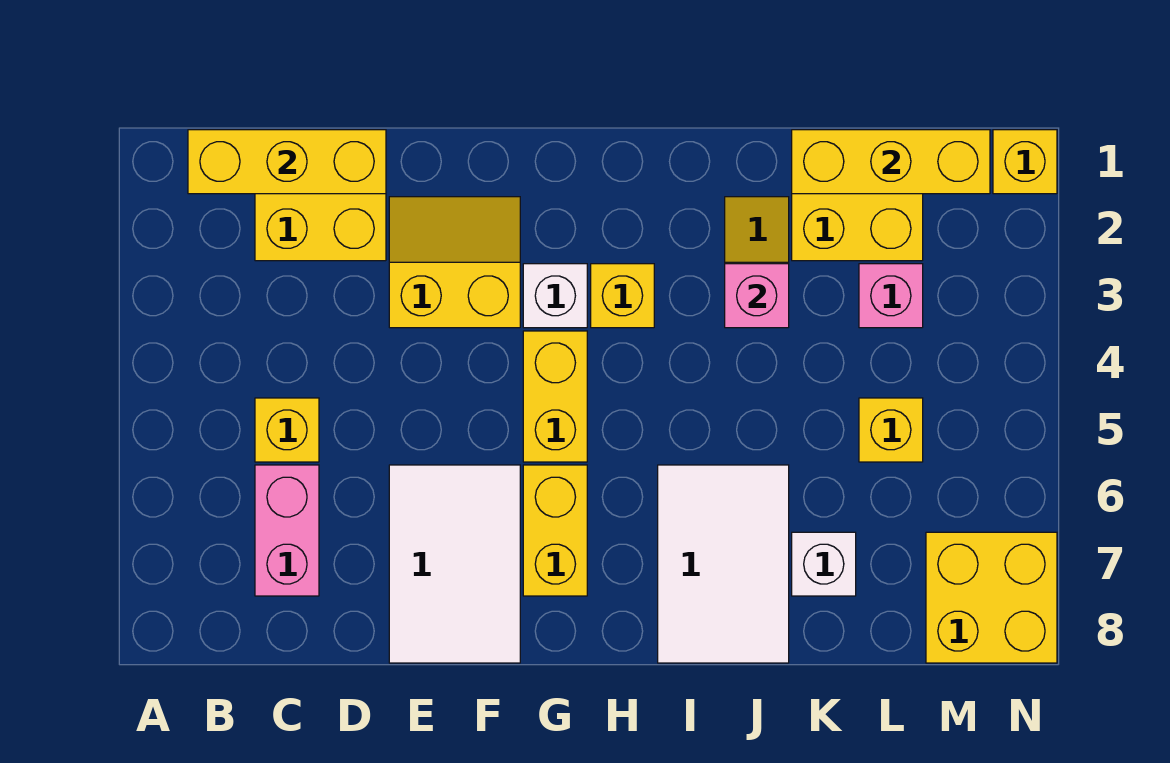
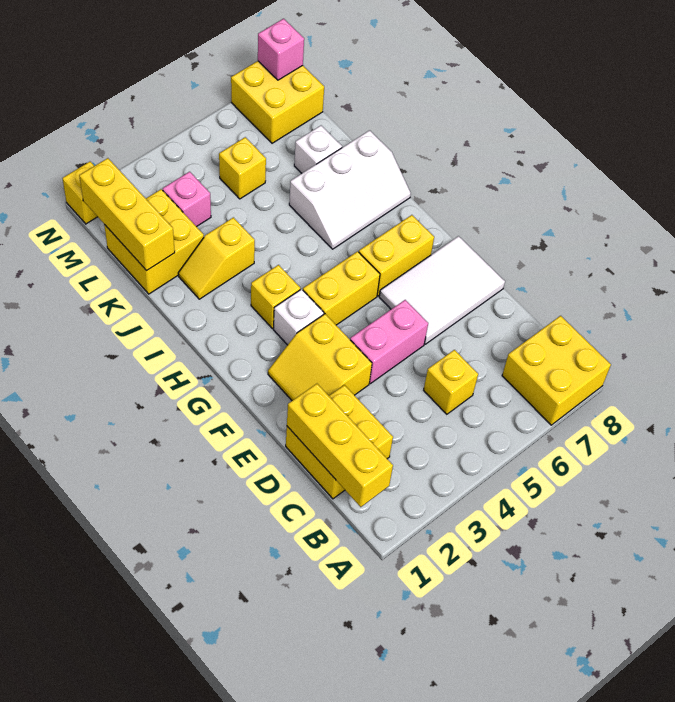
none -> yellow brick A7:B8 level 1
pink brick C6:C7 level 1 -> pink brick E4:E5 level 1
white tile I6:J8 level 1 -> white slope I6:J8 level 1 top J
pink brick J3 level 2 -> pink brick N8 level 2

